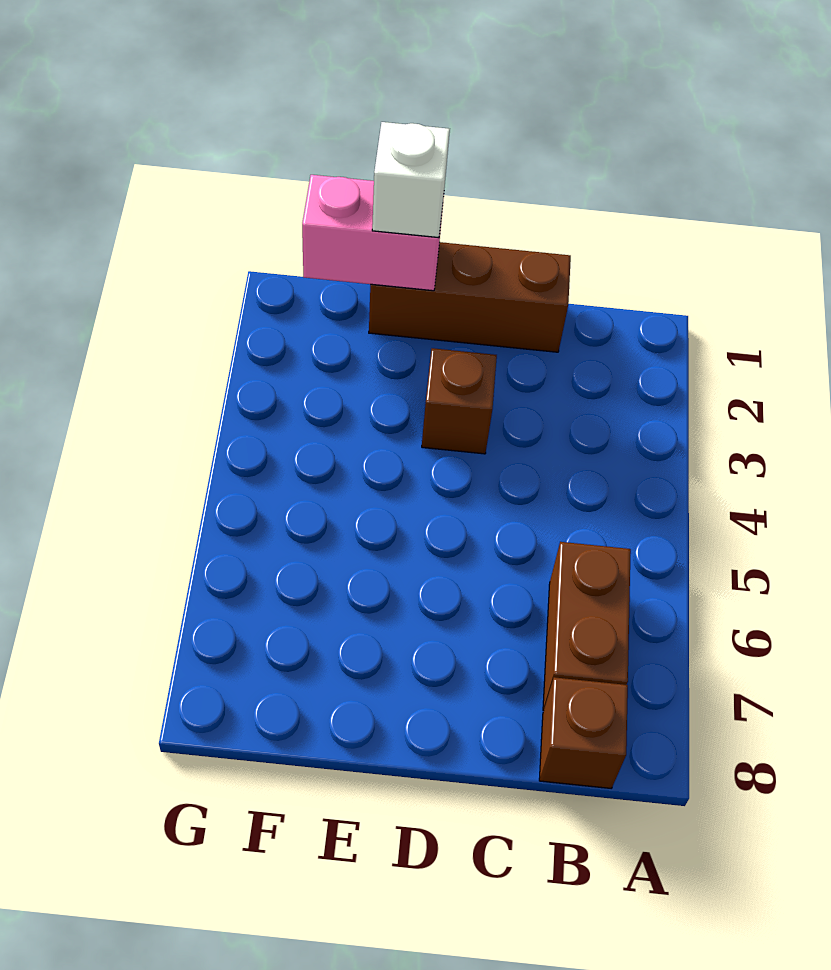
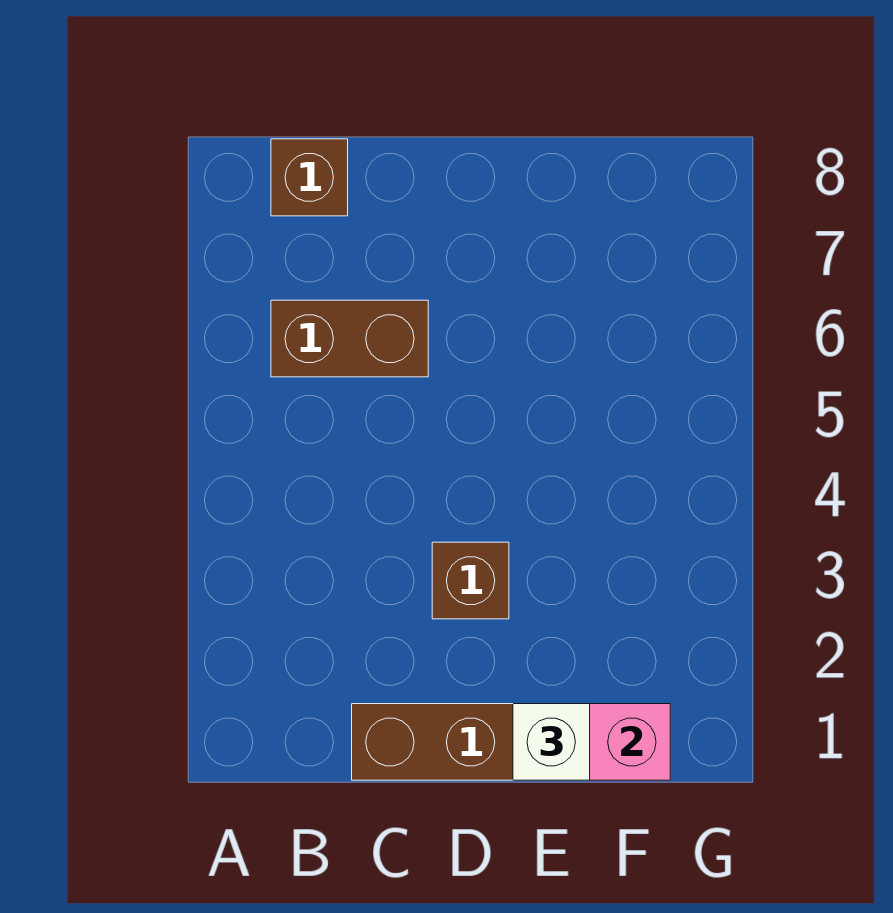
brown brick B6:B7 level 1 -> brown brick B6:C6 level 1

